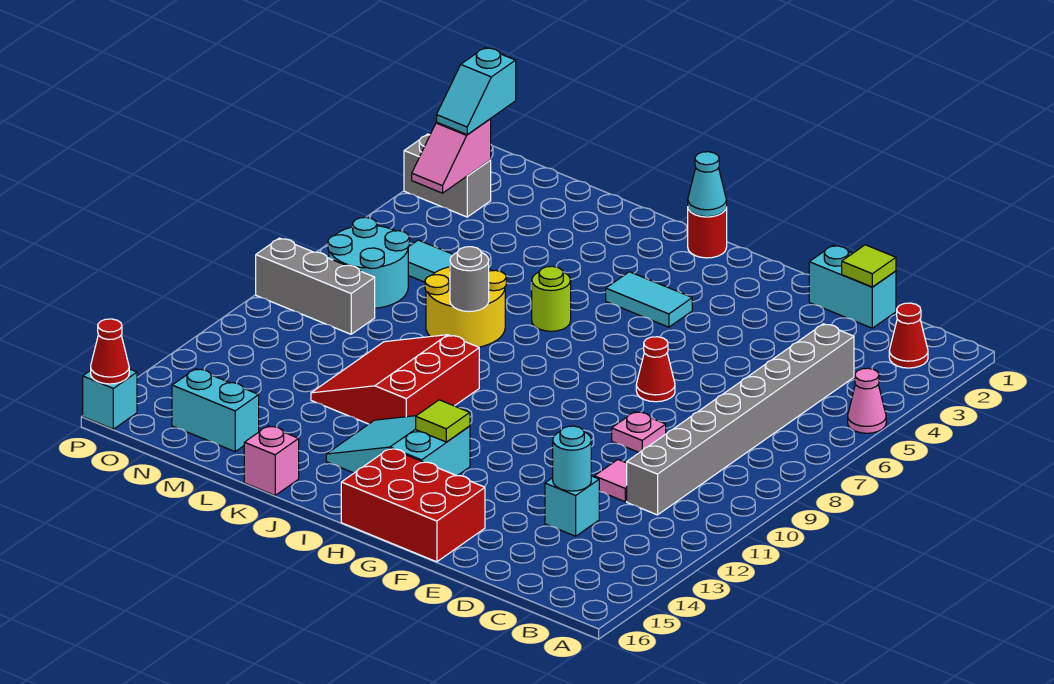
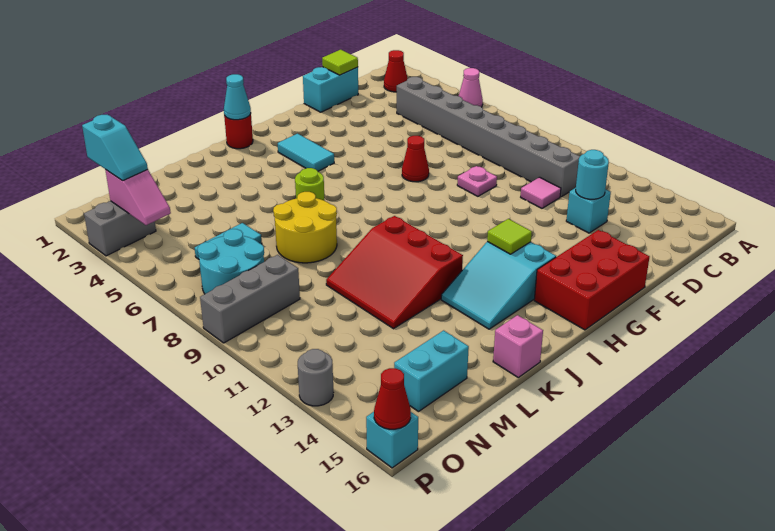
cyan tile H4:I4 level 1 -> cyan tile H3:H4 level 1
grey round brick K8 level 2 -> grey round brick P13 level 1

